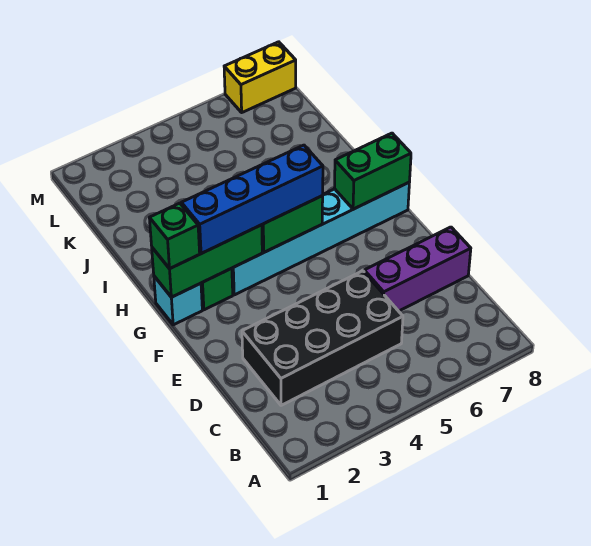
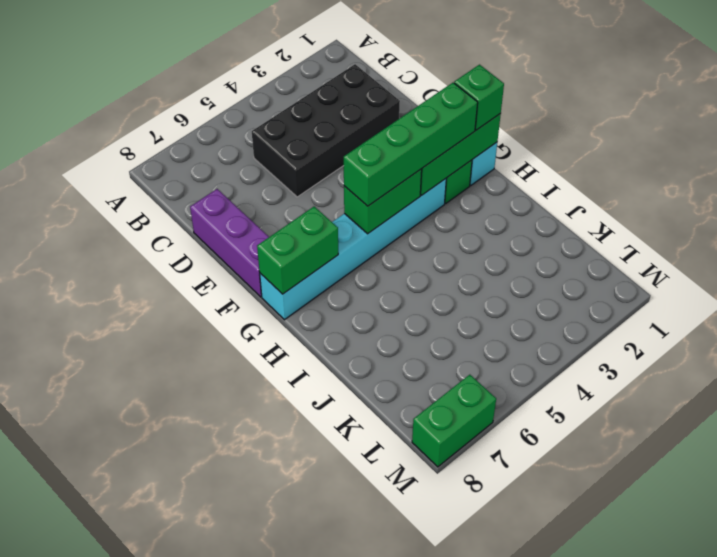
purple brick D6:D8 level 1 -> purple brick D8:F8 level 1
blue brick G2:G5 level 3 -> green brick G2:G5 level 3
yellow brick M7:M8 level 1 -> green brick M7:M8 level 1

